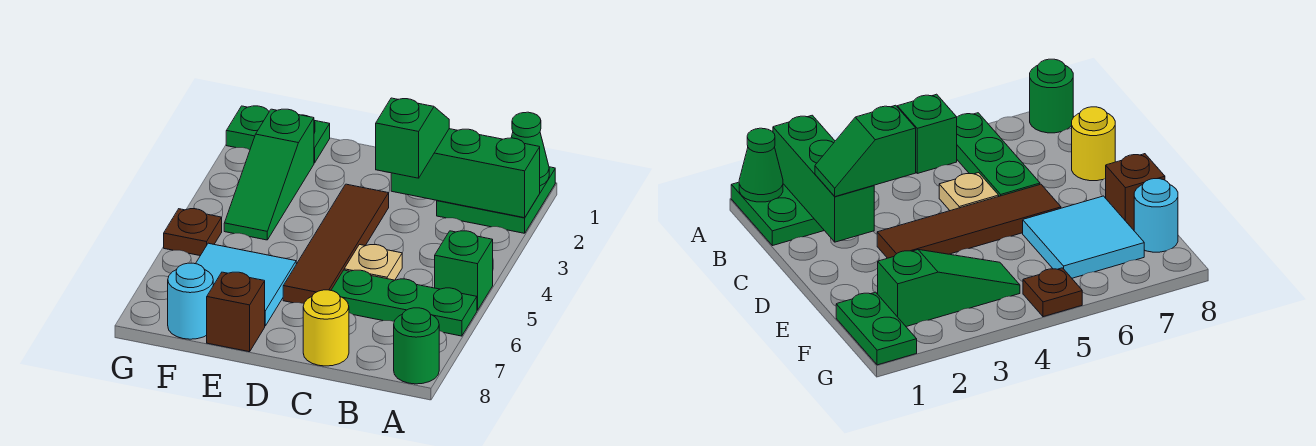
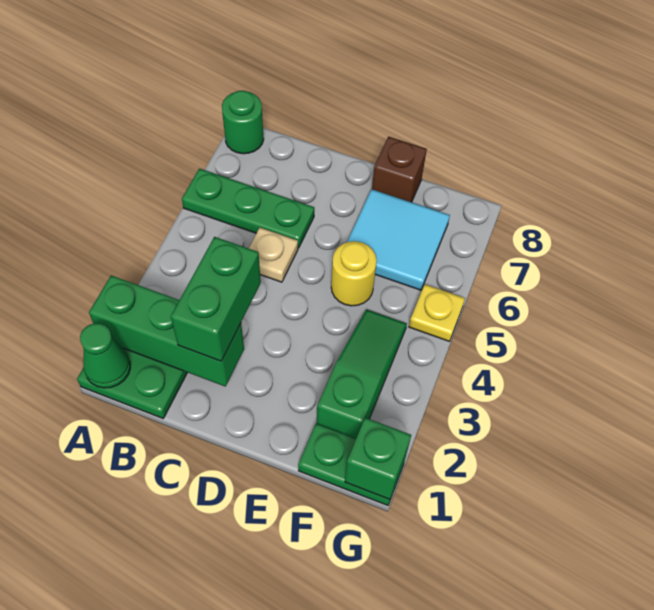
green brick A5 level 1 -> green brick G1 level 2
green slope C2:C3 level 3 top 3 -> green brick C2:C3 level 3
yellow round brick C8 level 1 -> yellow round brick E5 level 1
brown tile D3:D6 level 1 -> none
cyan round brick F8 level 1 -> none
brown plate G5 level 1 -> yellow plate G5 level 1

